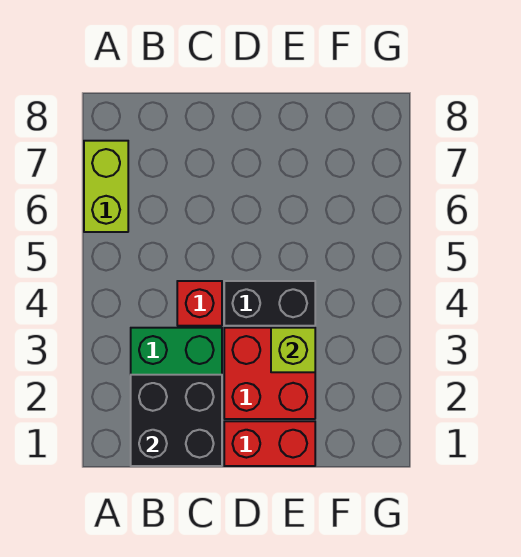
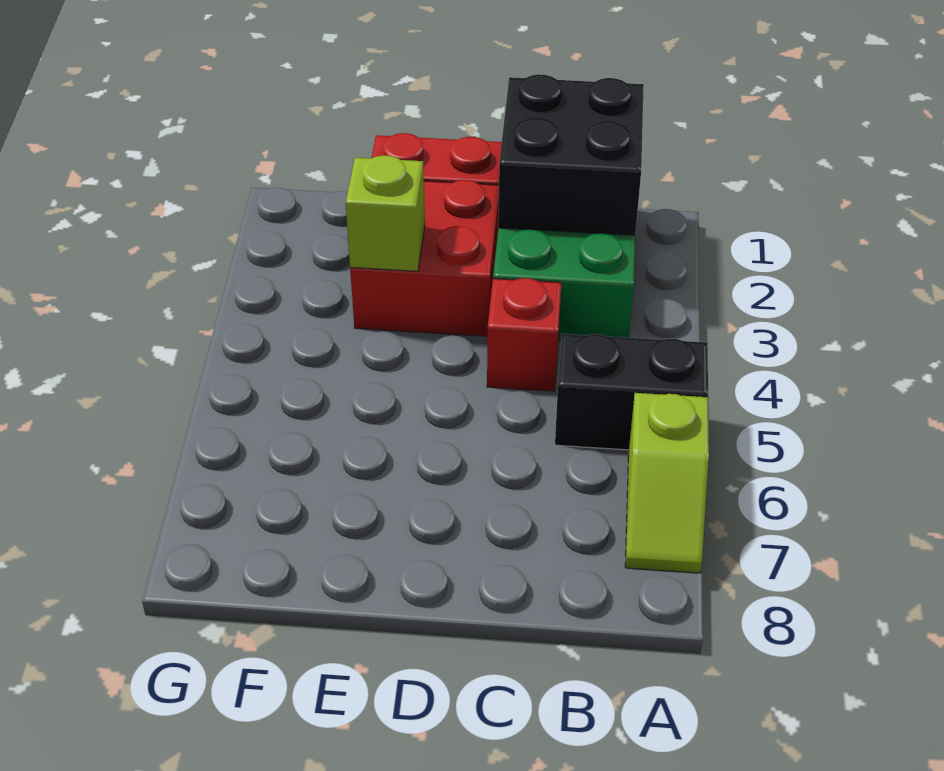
lime brick A6:A7 level 1 -> lime slope A6:A7 level 1 top 6
black brick D4:E4 level 1 -> black brick A5:B5 level 1

